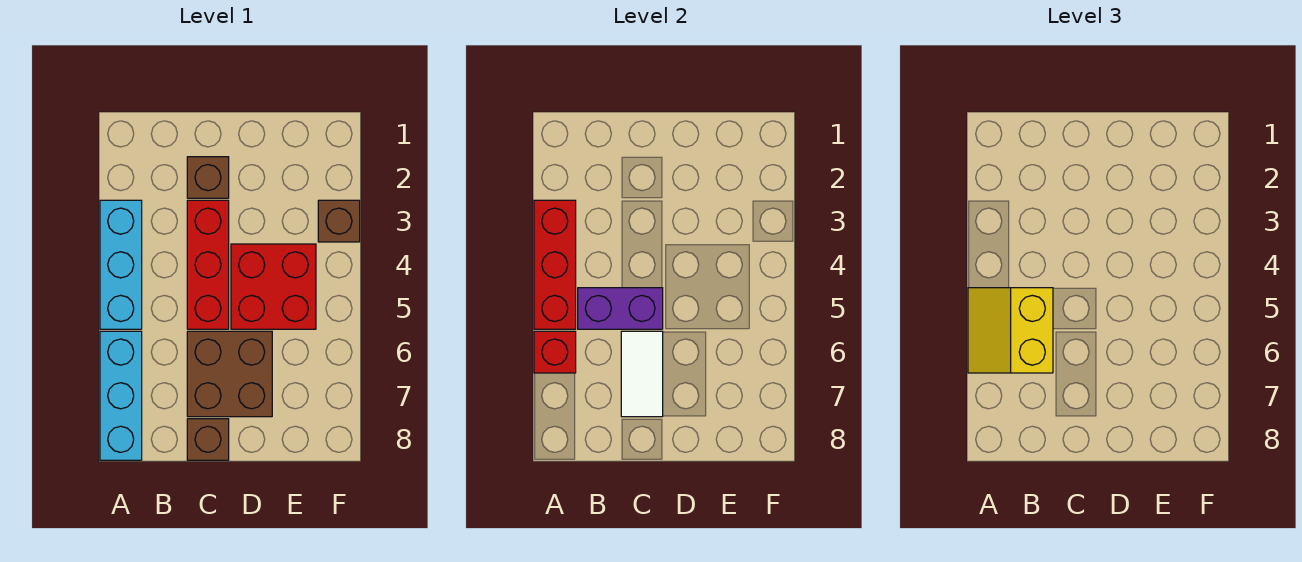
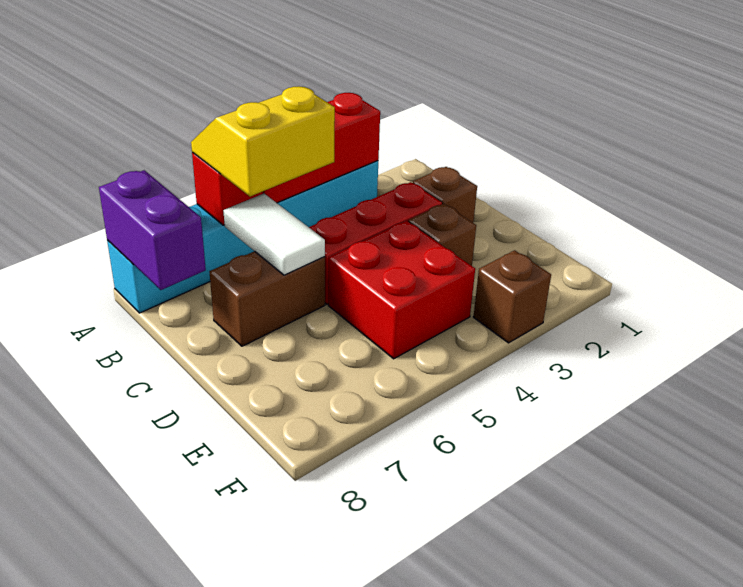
purple brick B5:C5 level 2 -> purple brick A8:B8 level 2
brown brick C6:D7 level 1 -> brown brick C6:C7 level 1
white tile C6:C7 level 2 -> white tile B6:C6 level 2
brown brick C8 level 1 -> brown brick D3 level 1

